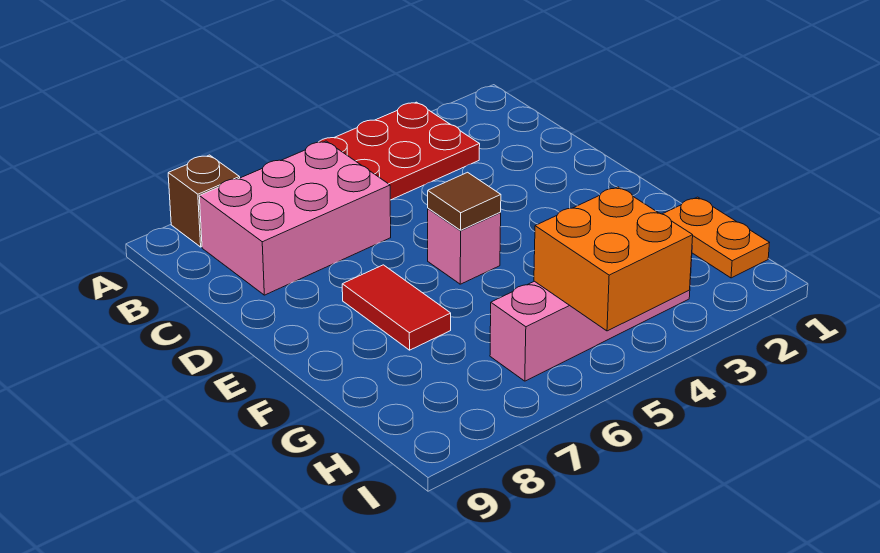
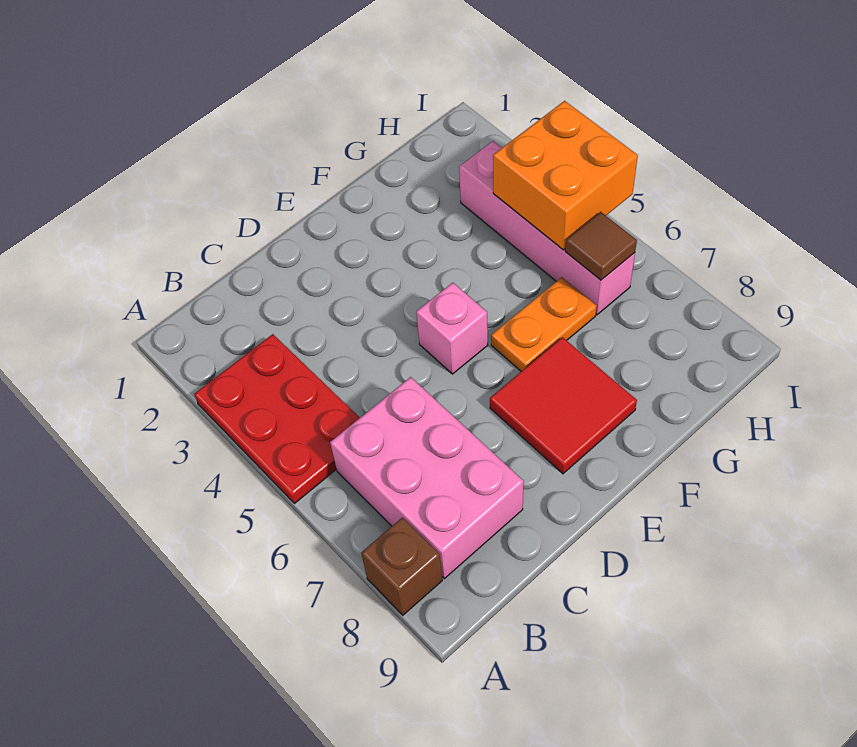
brown tile E5 level 2 -> brown tile H6 level 2
red tile E7:F7 level 1 -> red tile E7:F8 level 1
orange plate G1:H1 level 1 -> orange plate F6:G6 level 1

